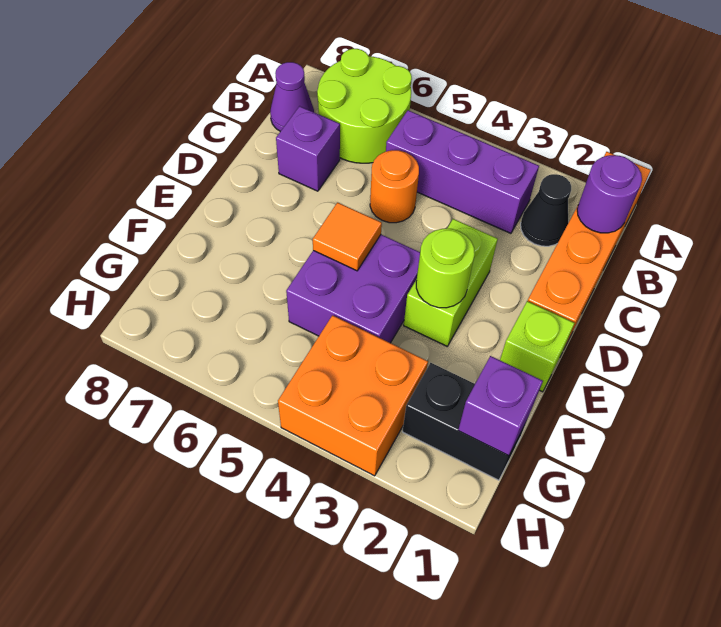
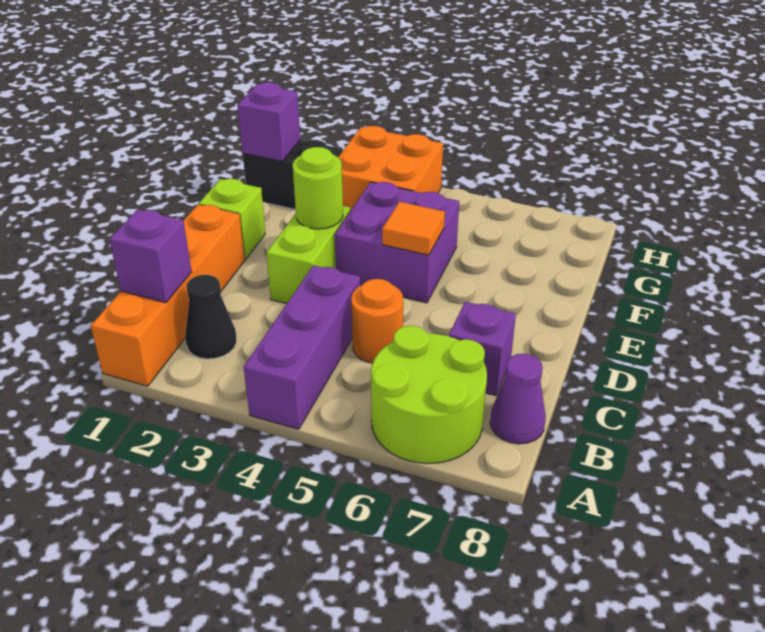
purple round brick B1 level 2 -> purple brick B1 level 2
purple brick B3:B5 level 1 -> purple brick A4:C4 level 1

